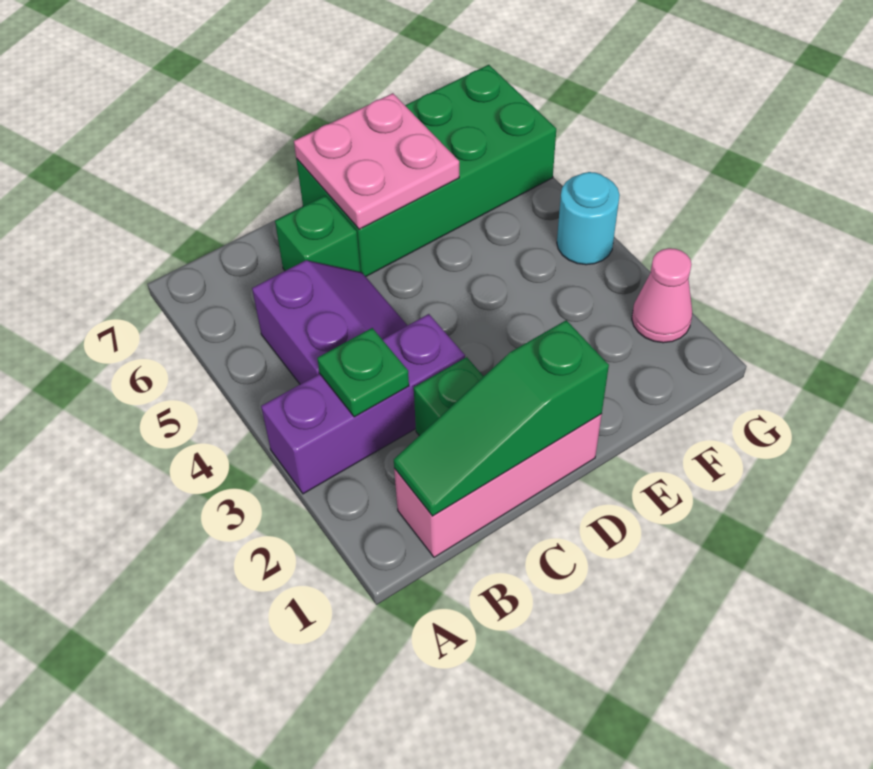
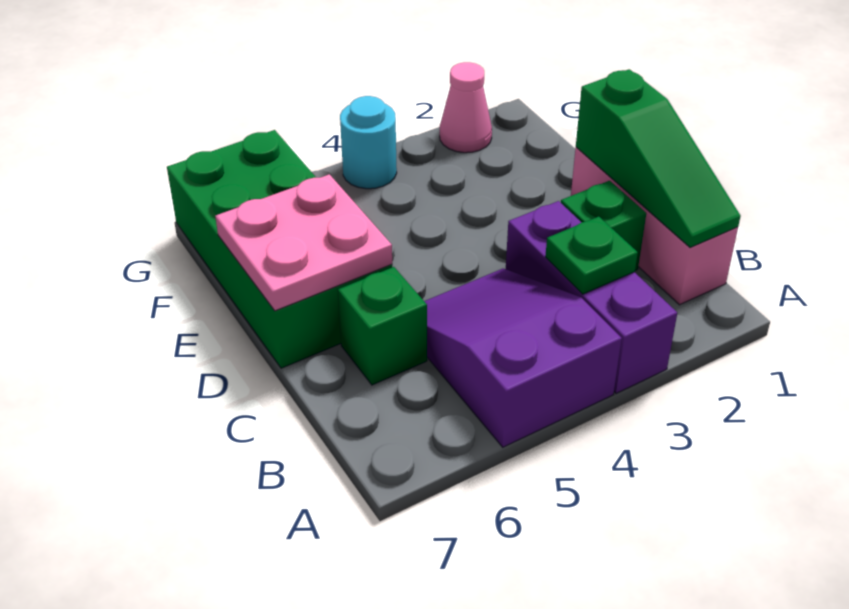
purple slope B4:C5 level 1 top B -> purple slope A4:C5 level 1 top A

